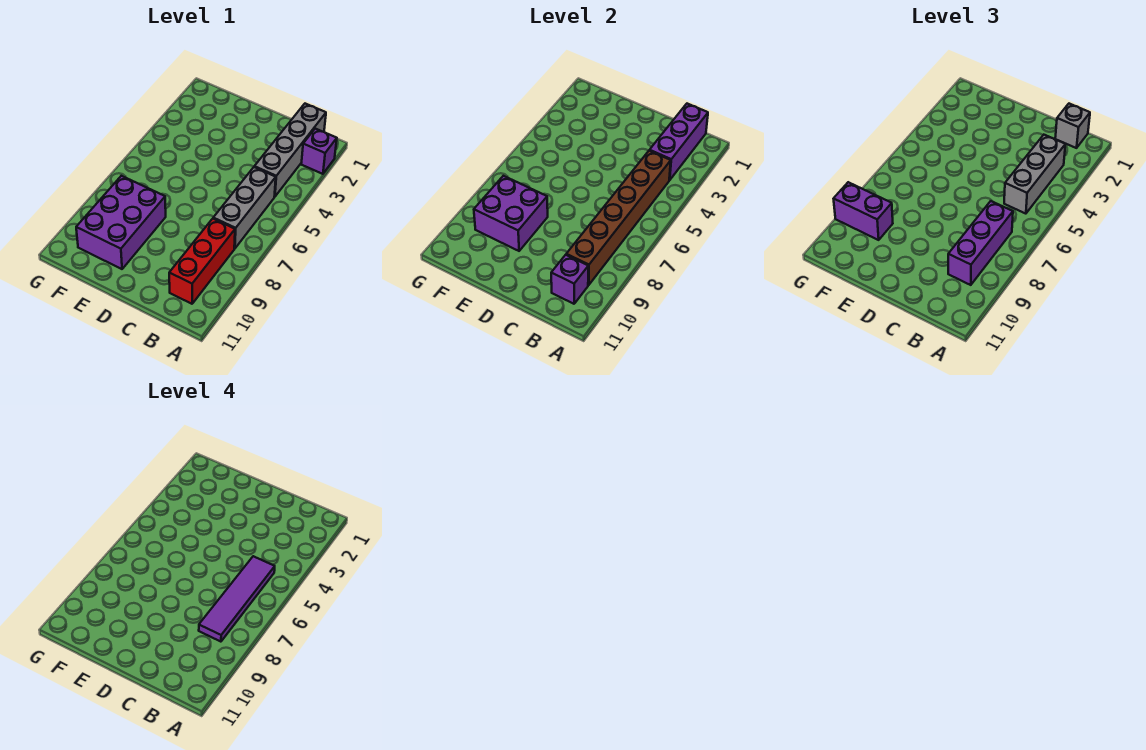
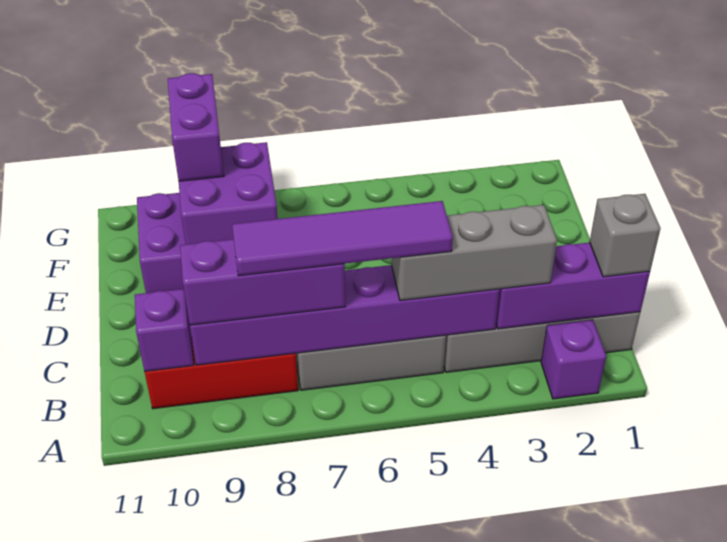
brown brick B4:B9 level 2 -> purple brick B4:B9 level 2

